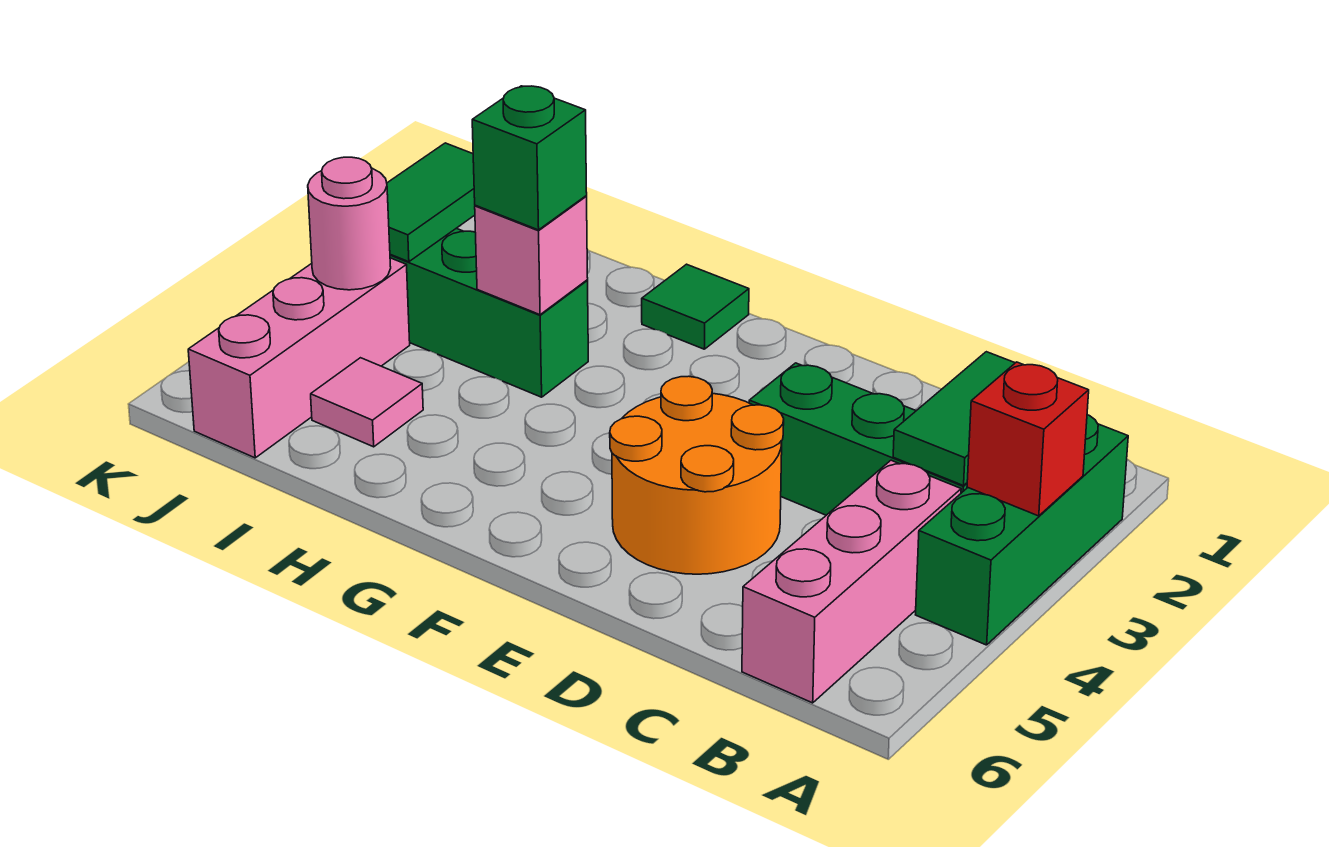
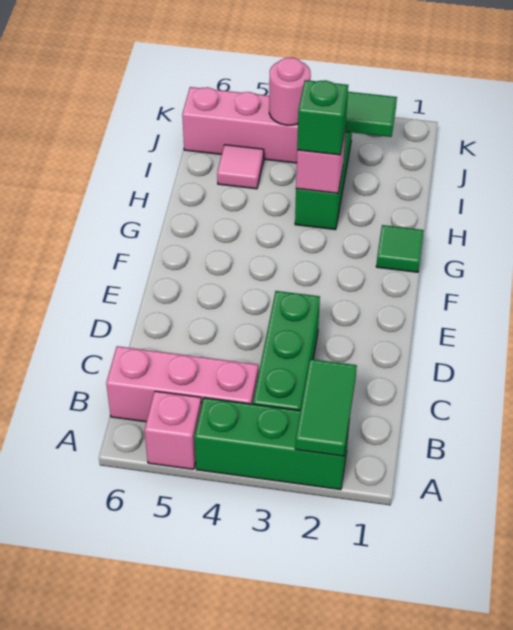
red brick A3 level 2 -> none
none -> pink brick A5 level 1
green tile B2:B3 level 2 -> green tile A2:B2 level 2
orange round brick D4:E5 level 1 -> none

